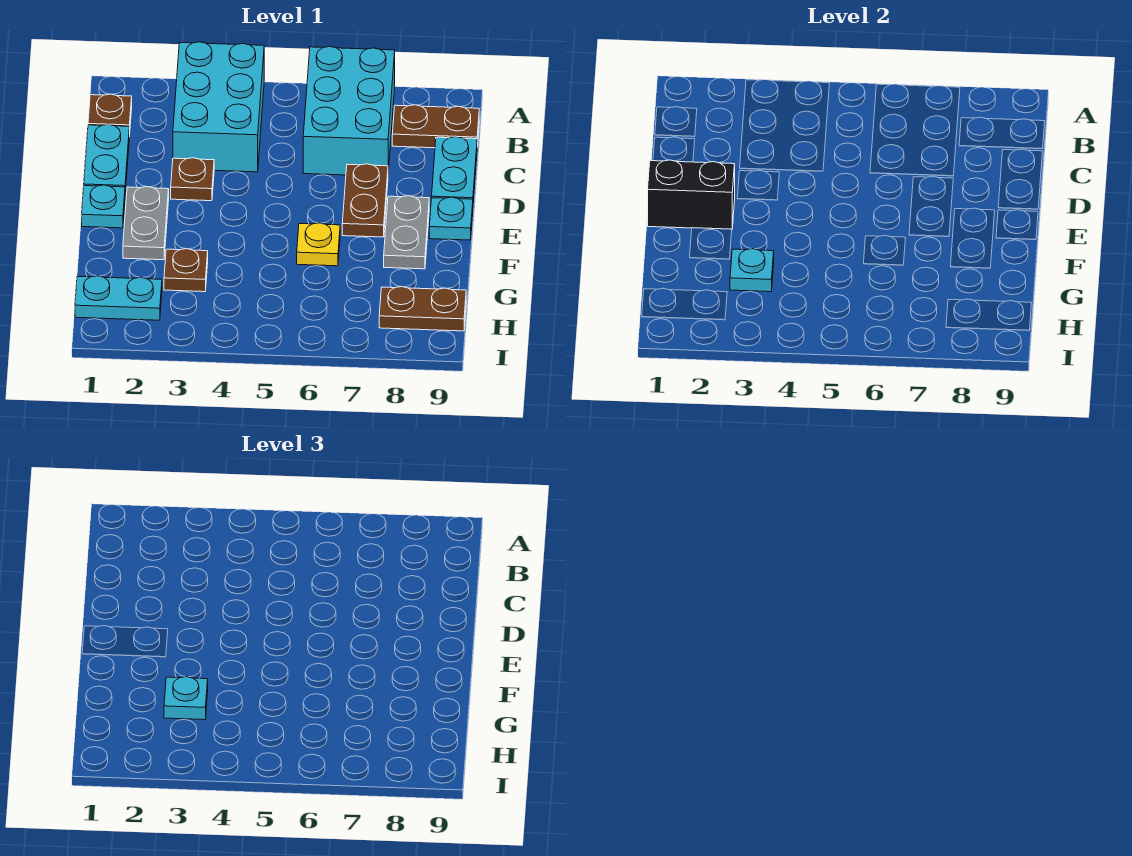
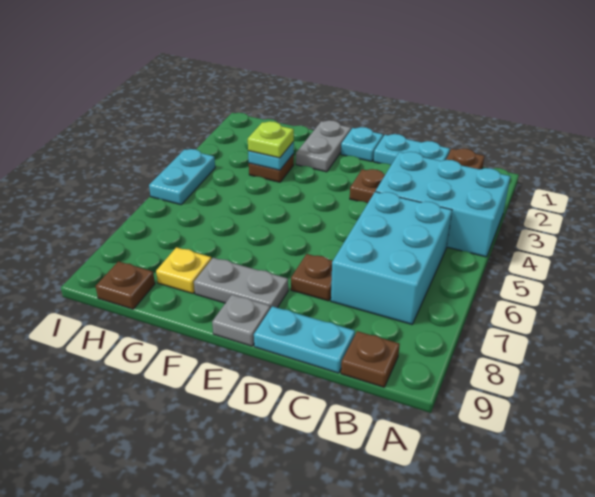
cyan brick A6:C7 level 1 -> cyan brick B5:C7 level 1
brown plate B8:B9 level 1 -> brown plate B9 level 1
brown plate D7:E7 level 1 -> brown plate D7 level 1
black brick E1:E2 level 2 -> none
grey plate E2:F2 level 1 -> grey plate F1:F2 level 1
cyan plate E9 level 1 -> grey plate E9 level 1
yellow plate F6 level 1 -> yellow plate G8 level 1
cyan plate G3 level 3 -> lime plate G3 level 3
cyan plate H1:H2 level 1 -> cyan plate I4:I5 level 1
brown plate H8:H9 level 1 -> brown plate H9 level 1

